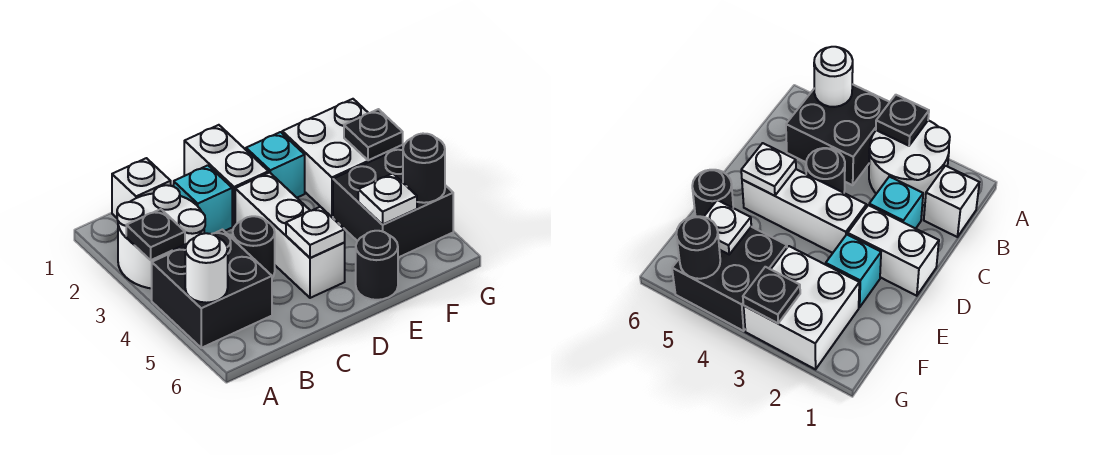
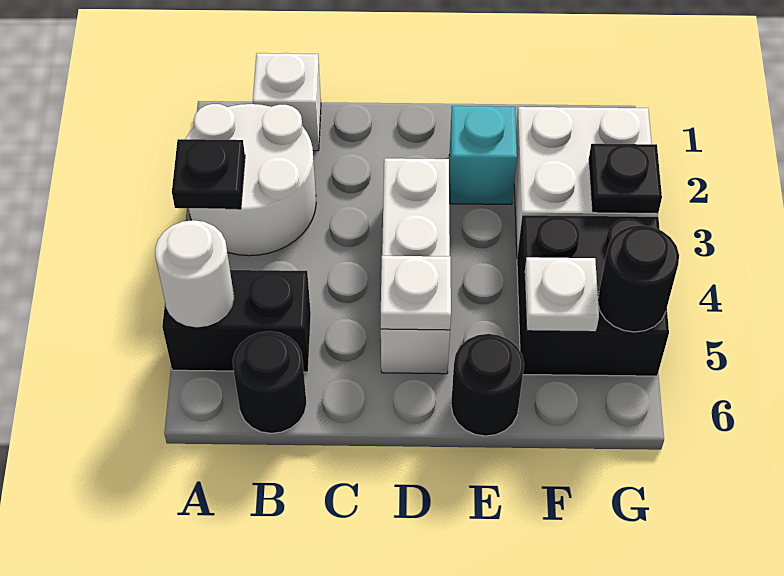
black brick A4:B5 level 1 -> black brick A5:B5 level 1
cyan brick C2 level 1 -> none
black round brick C4 level 1 -> black round brick B6 level 1
white brick D1:D2 level 1 -> none

